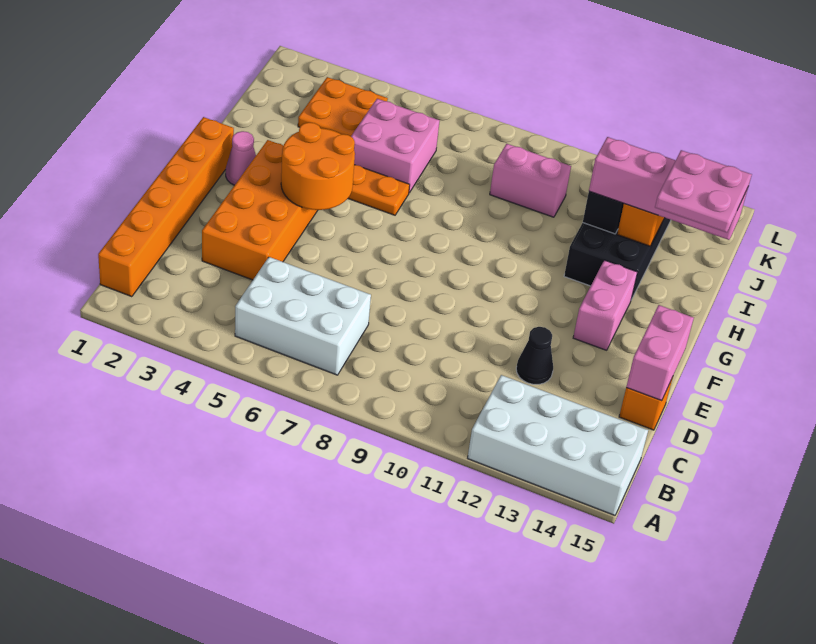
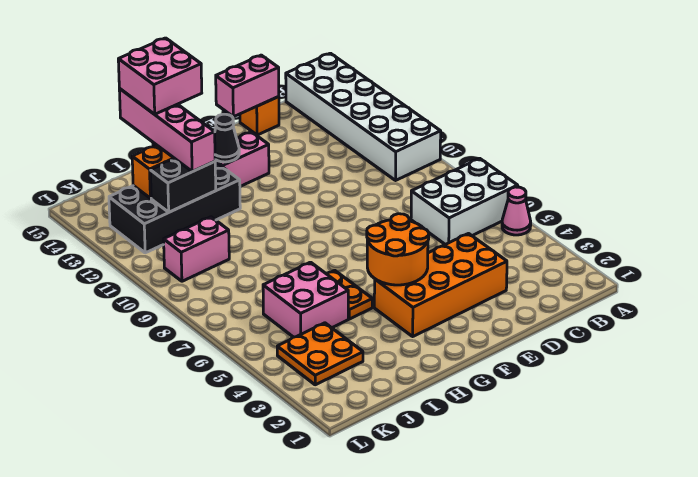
white brick A12:B15 level 1 -> white brick A10:B15 level 1
orange brick B1:G1 level 1 -> none
white brick B5:C7 level 1 -> white brick A6:C7 level 1
black cone D12 level 1 -> black cone G13 level 2
pink cone G2 level 1 -> pink cone A5 level 1
pink plate H14:I15 level 4 -> pink brick H14:I15 level 4
pink brick J9:J10 level 1 -> pink brick J10:K10 level 1

